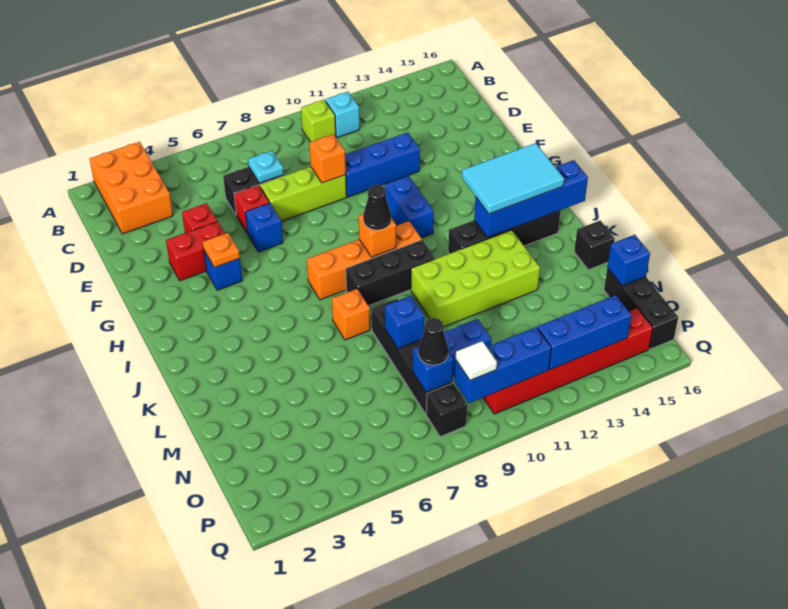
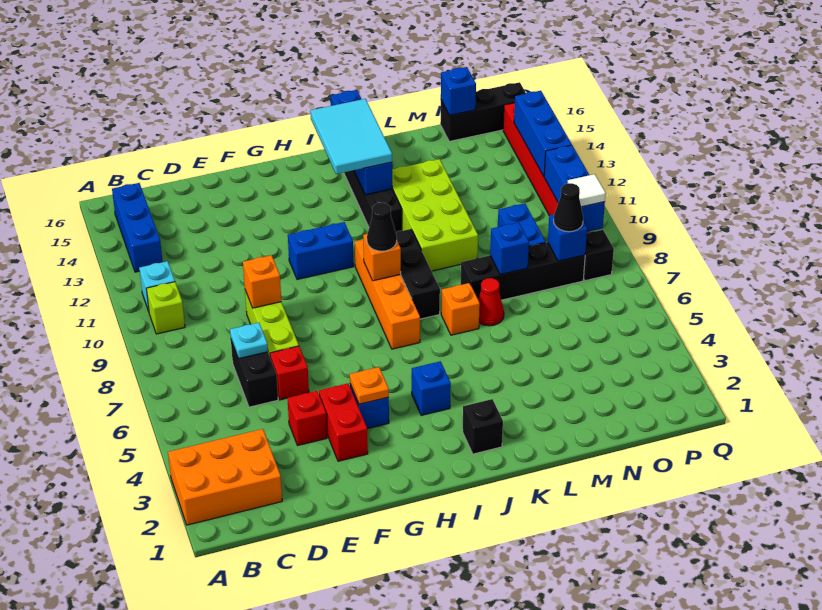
blue brick E10:E12 level 1 -> blue brick B13:B15 level 1
blue brick F6 level 1 -> blue brick I4 level 1
none -> red cone L7 level 1
black brick L16 level 1 -> black brick J2 level 1

